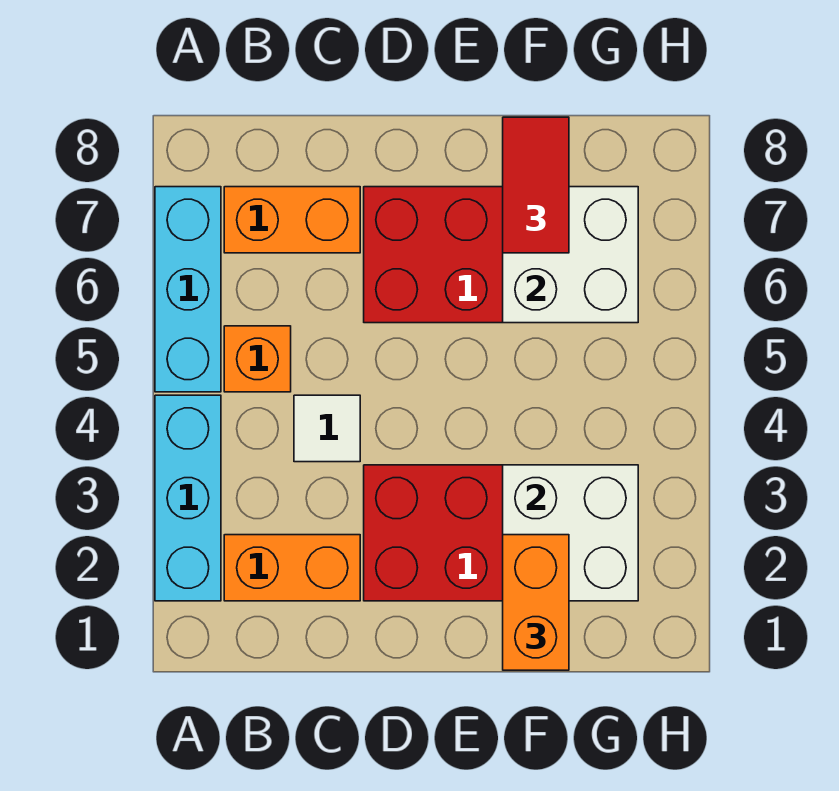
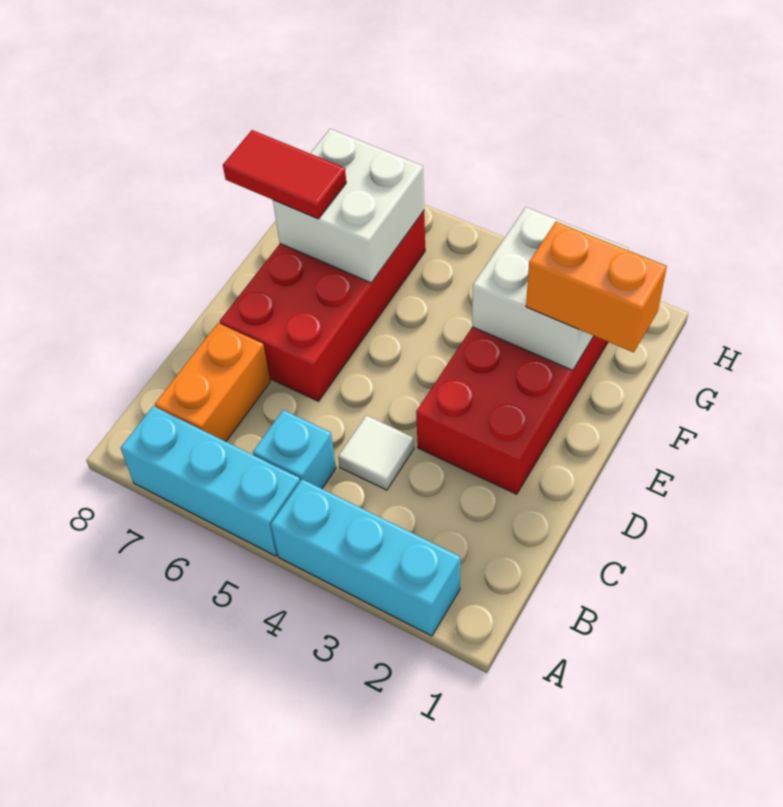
orange brick B2:C2 level 1 -> none
orange brick B5 level 1 -> cyan brick B5 level 1

